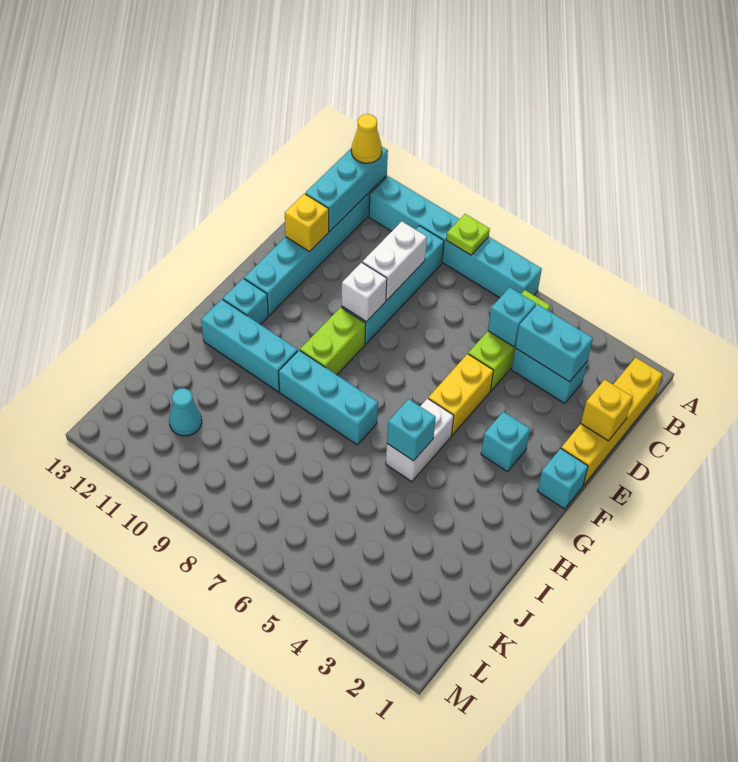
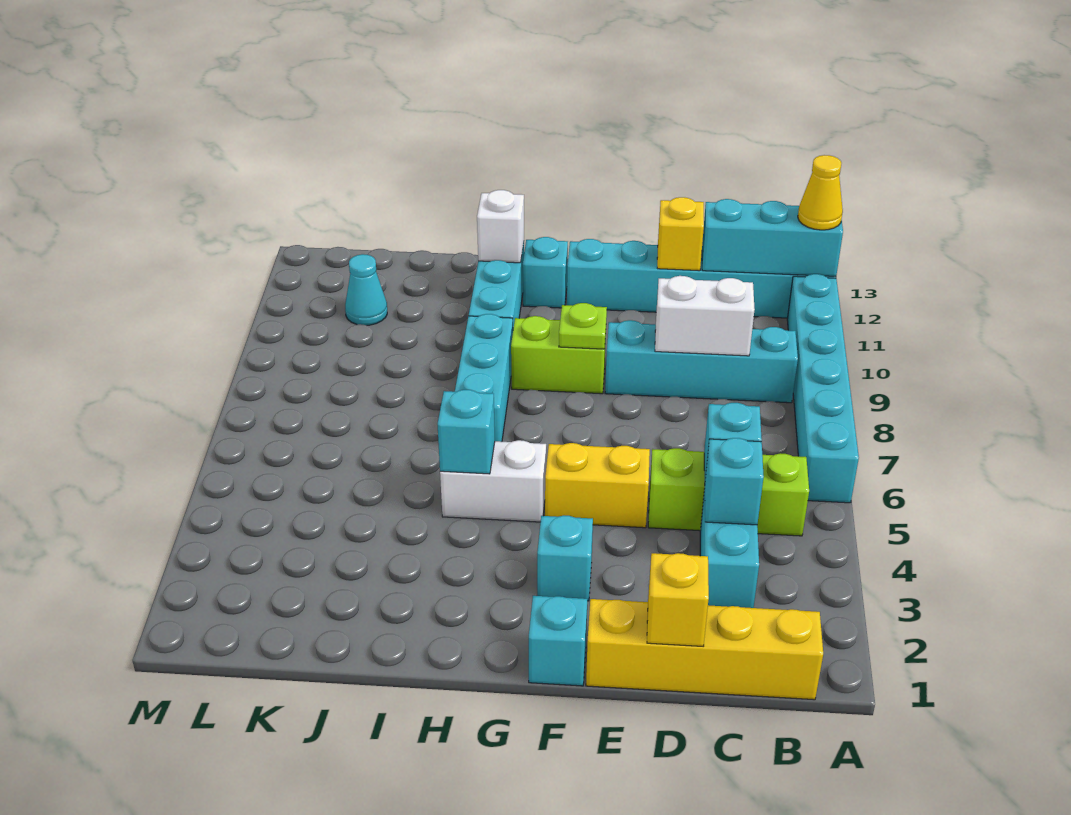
lime plate A8 level 2 -> lime plate F9 level 2
cyan brick C3:C4 level 2 -> cyan brick C4 level 2
white brick E9 level 2 -> white brick H12 level 2

